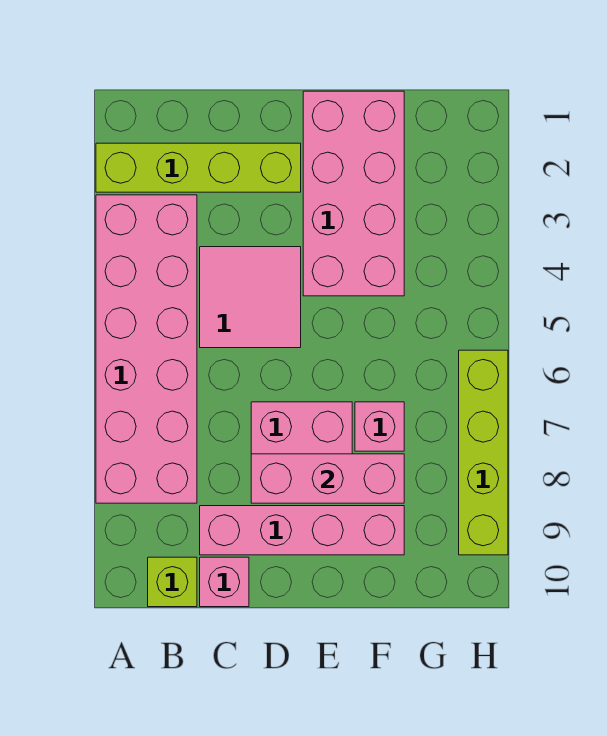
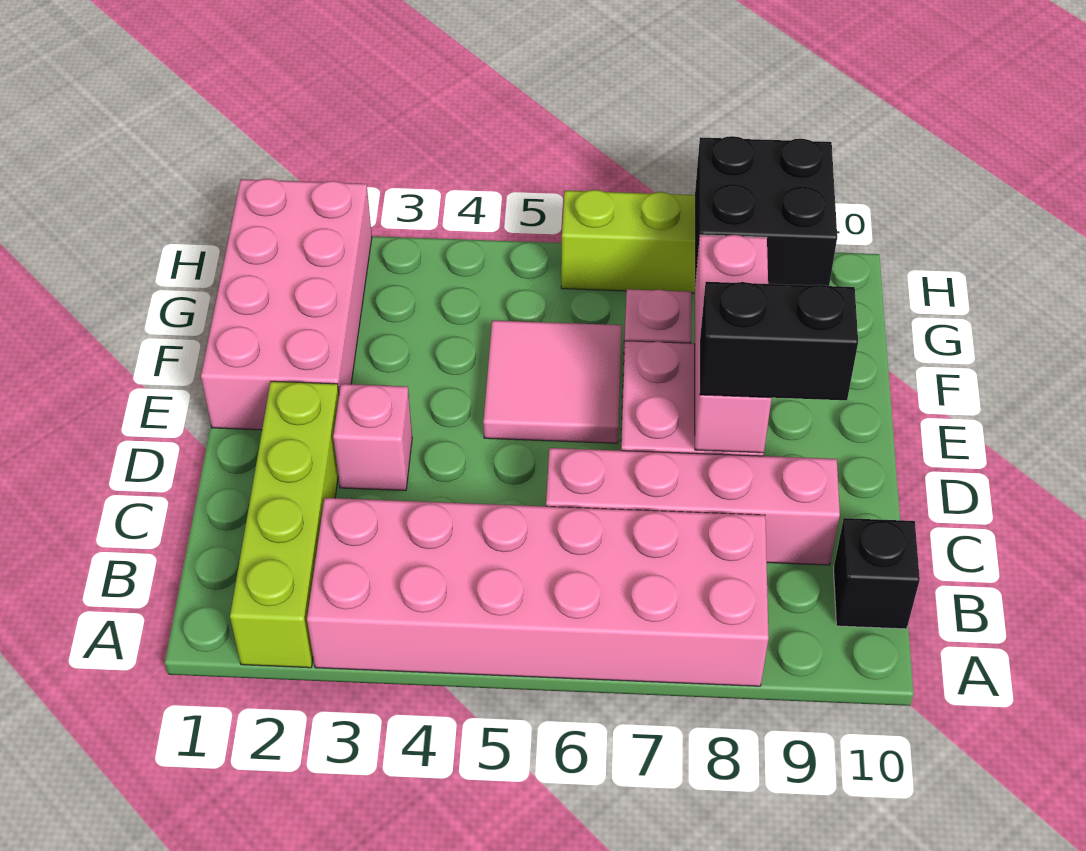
lime brick B10 level 1 -> black brick B10 level 1
pink tile C4:D5 level 1 -> pink tile E5:F6 level 1
pink brick C9:F9 level 1 -> pink brick C6:C9 level 1
pink brick C10 level 1 -> pink brick D3 level 1
none -> black brick D8:D9 level 3
pink brick E1:F4 level 1 -> pink brick E1:H2 level 1
none -> black brick G8:H9 level 2

